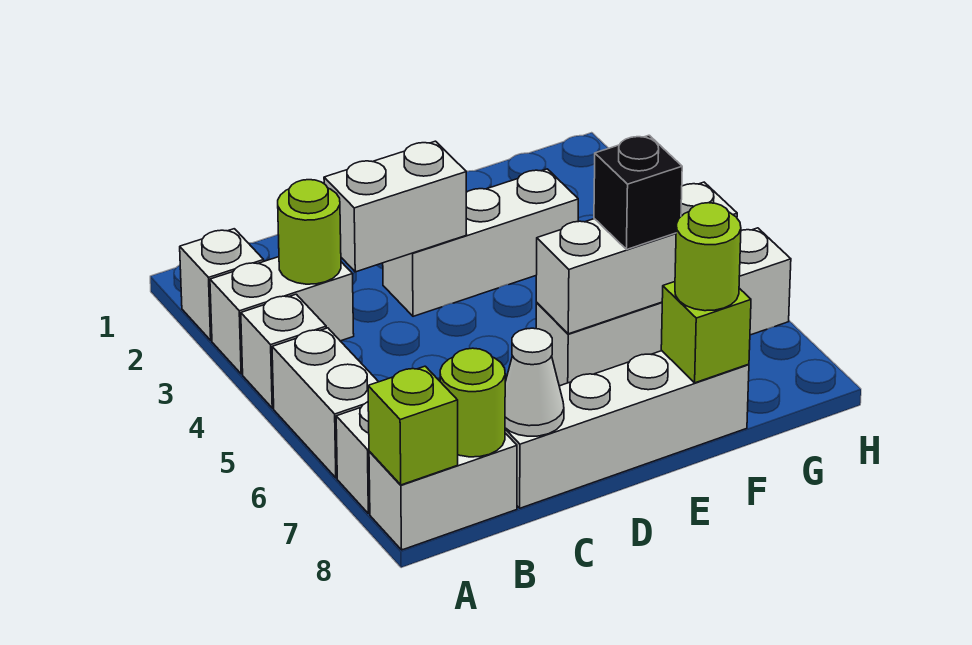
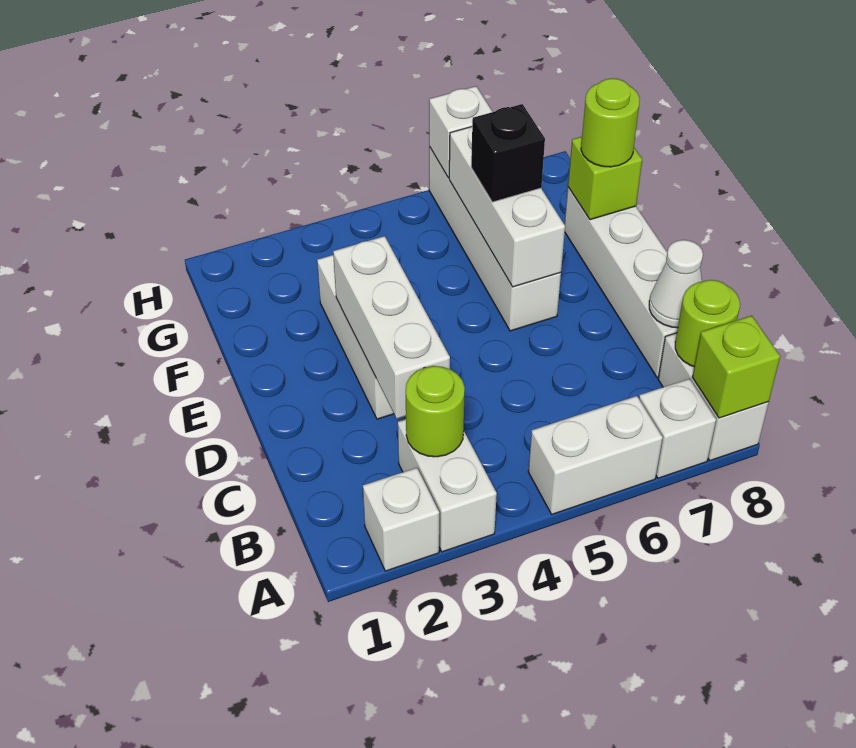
white brick A4 level 1 -> white brick H6 level 2
white brick C3:D3 level 2 -> white brick C3:E3 level 2

